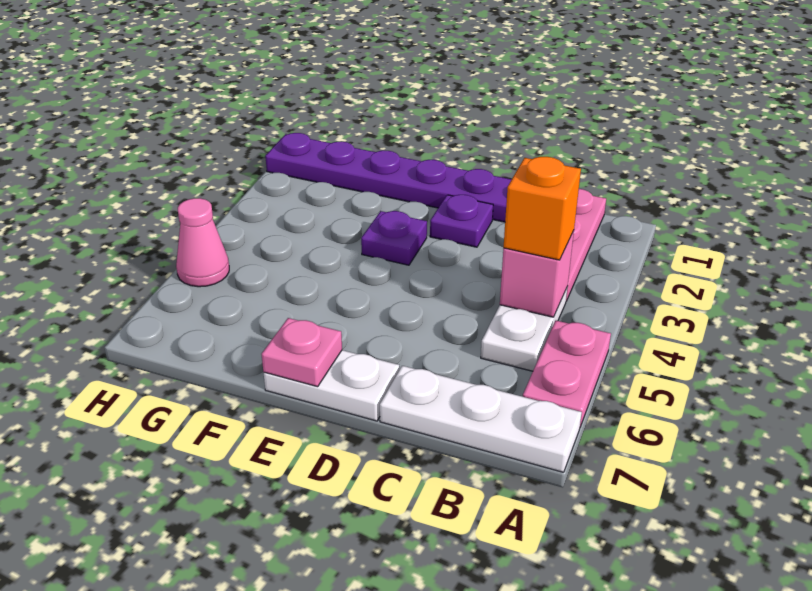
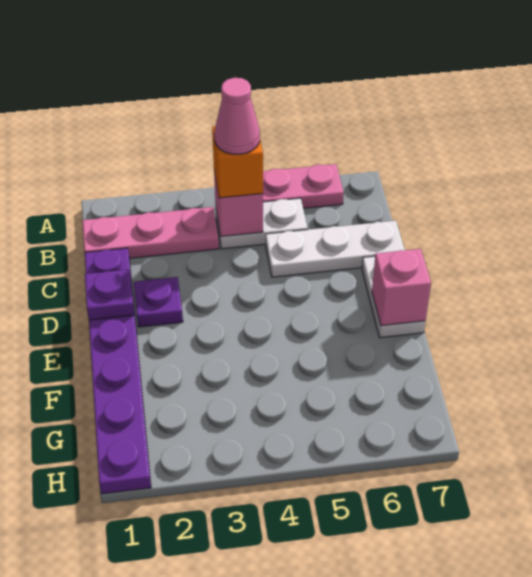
white plate A7:C7 level 1 -> white plate C5:C7 level 1
purple plate E3 level 1 -> purple plate D1 level 2
pink plate E7 level 2 -> pink brick E7 level 2
pink cone H5 level 1 -> pink cone B4 level 4

